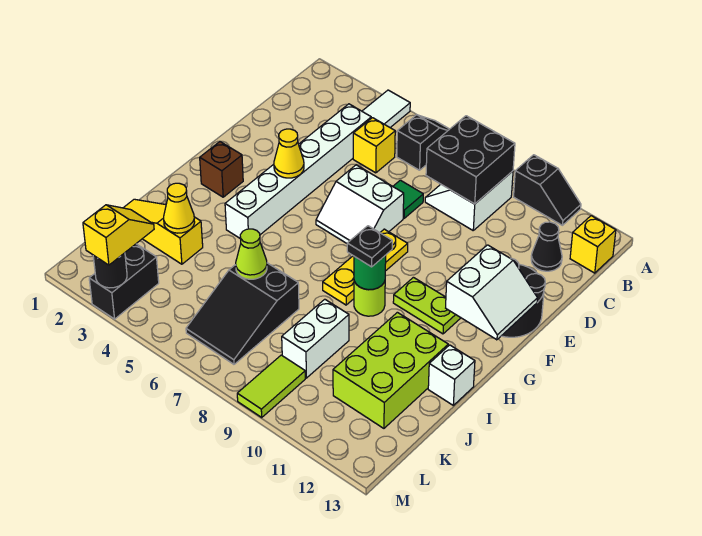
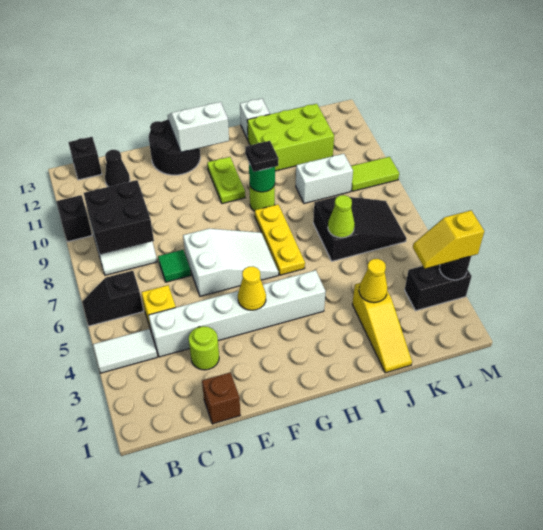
yellow brick B13 level 1 -> black brick B13 level 1
none -> lime round brick D3 level 1
white slope E6:F7 level 1 top E -> white slope E6:G7 level 1 top E
yellow plate F8:H8 level 1 -> yellow plate H6:H8 level 1
brown brick G2 level 1 -> brown brick D1 level 1

